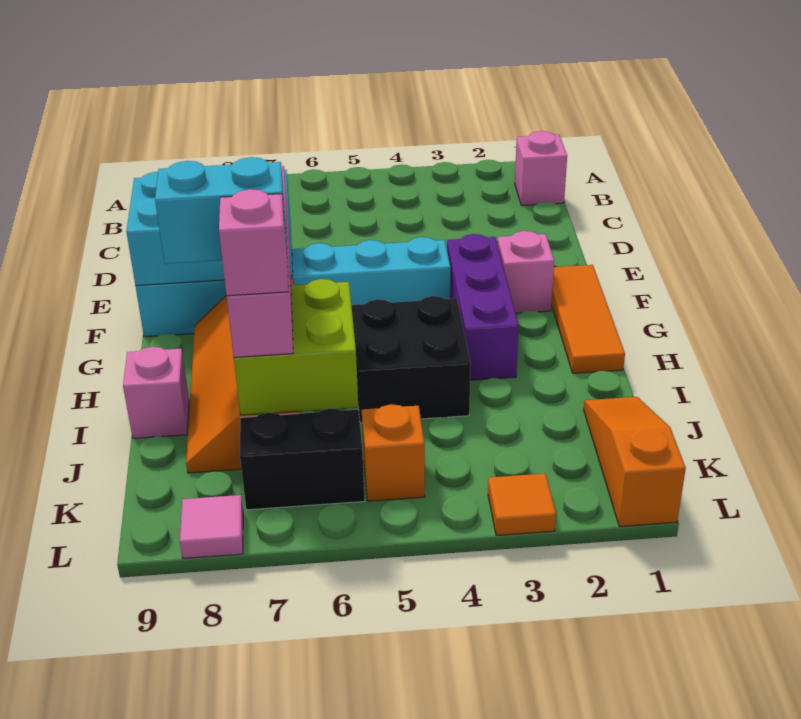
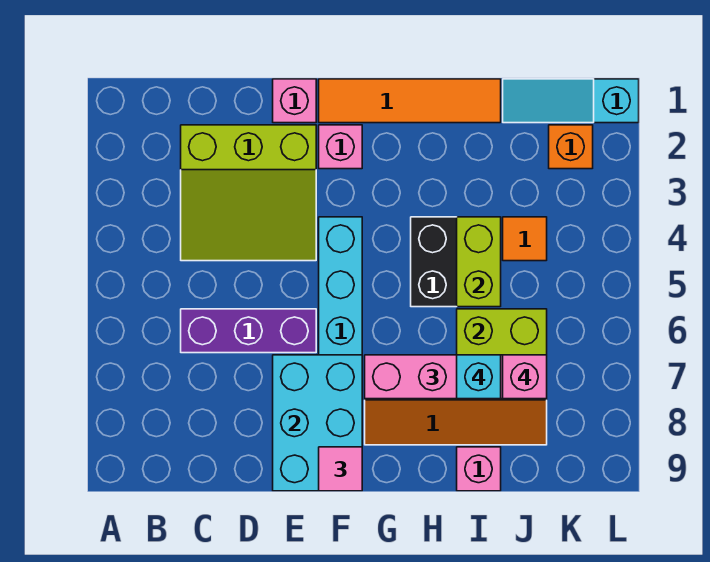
pink brick B1 level 1 -> pink brick E1 level 1
none -> lime slope C2:E4 level 1 top 2
orange tile F1:H1 level 1 -> orange tile F1:I1 level 1
purple brick F3:H3 level 1 -> purple brick C6:E6 level 1
none -> lime brick I4:I5 level 2
cyan brick I7:I8 level 4 -> cyan brick I7 level 4
orange slope J1:L1 level 1 top L -> cyan slope J1:L1 level 1 top L
orange brick K5 level 1 -> orange brick K2 level 1
black brick K6:K7 level 1 -> none
orange tile L3 level 1 -> orange tile J4 level 1
pink tile L8 level 1 -> pink tile F9 level 3

